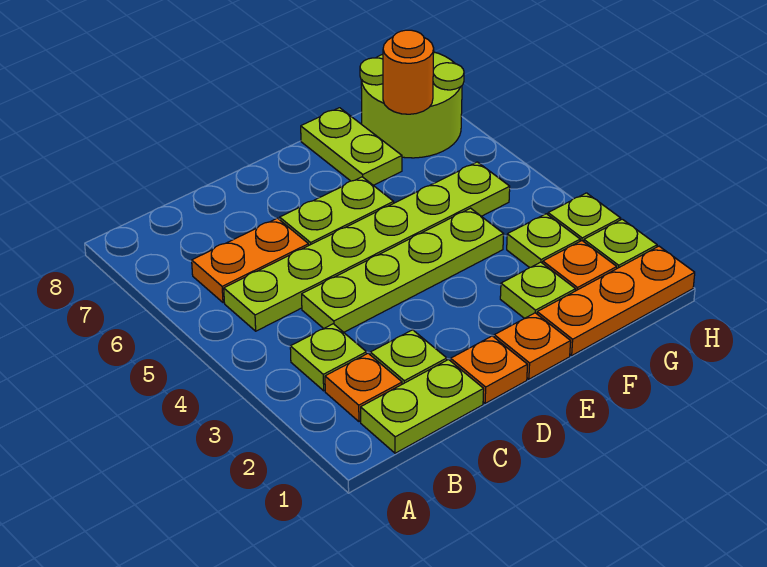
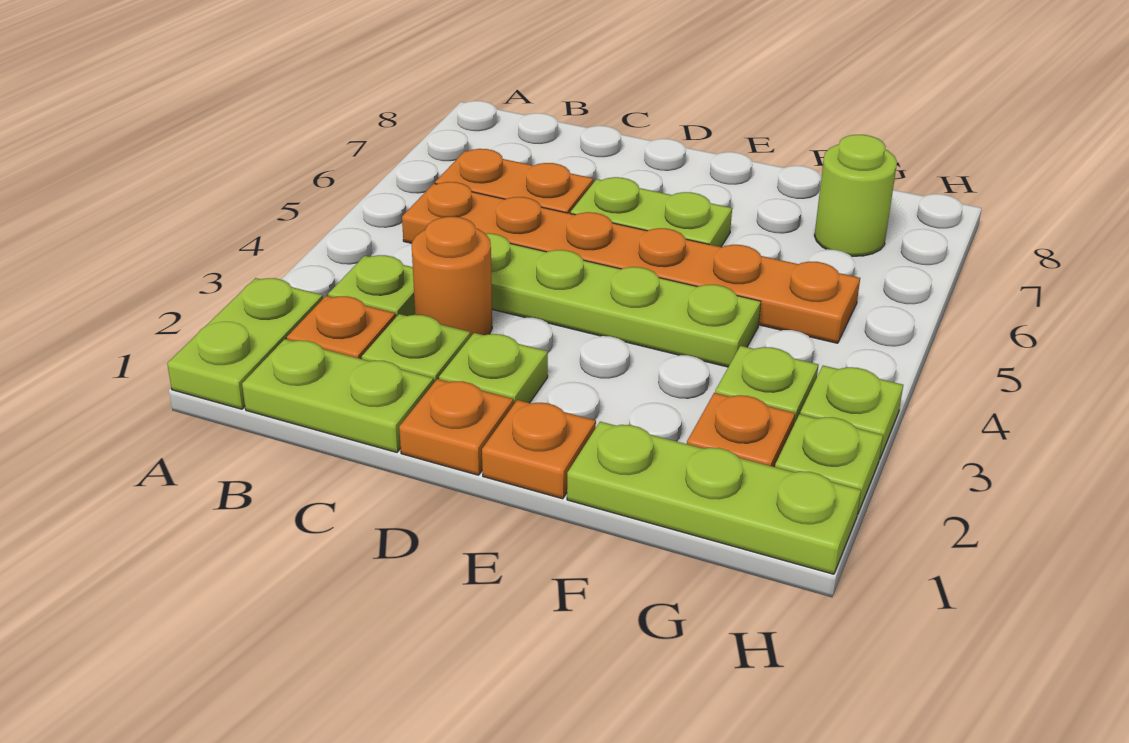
lime plate B5:G5 level 1 -> orange plate B5:G5 level 1
orange plate F1:H1 level 1 -> lime plate F1:H1 level 1
lime plate F2 level 1 -> lime plate D2 level 1
lime plate F7:F8 level 1 -> lime plate A1:A2 level 1
lime round brick G7:H8 level 1 -> lime round brick G7 level 1
orange round brick G7 level 2 -> orange round brick C3 level 1

